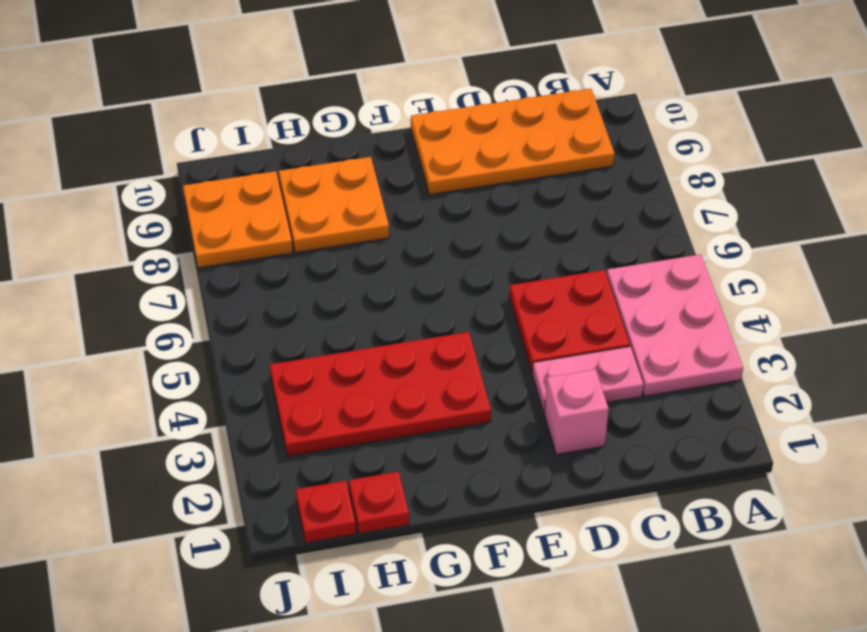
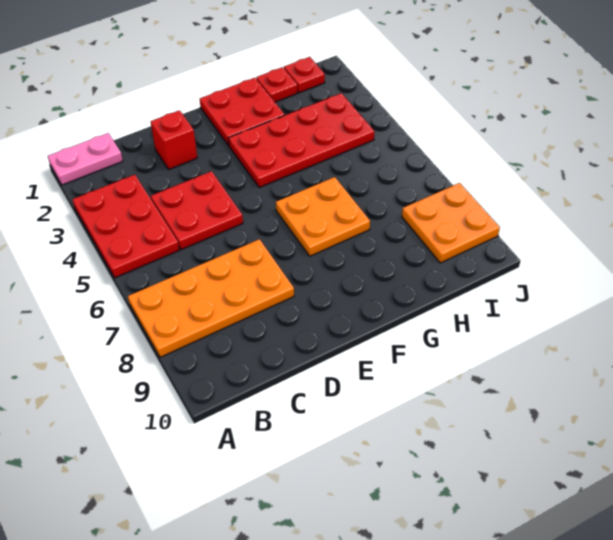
pink plate A3:B5 level 1 -> red plate A3:B5 level 1
orange plate B9:E10 level 1 -> orange plate A7:D8 level 1
pink plate C3:D3 level 1 -> pink plate A1:B1 level 1
pink brick D2 level 1 -> red brick D2 level 1
none -> red plate F1:G2 level 1
orange plate G8:H9 level 1 -> orange plate F6:G7 level 1

